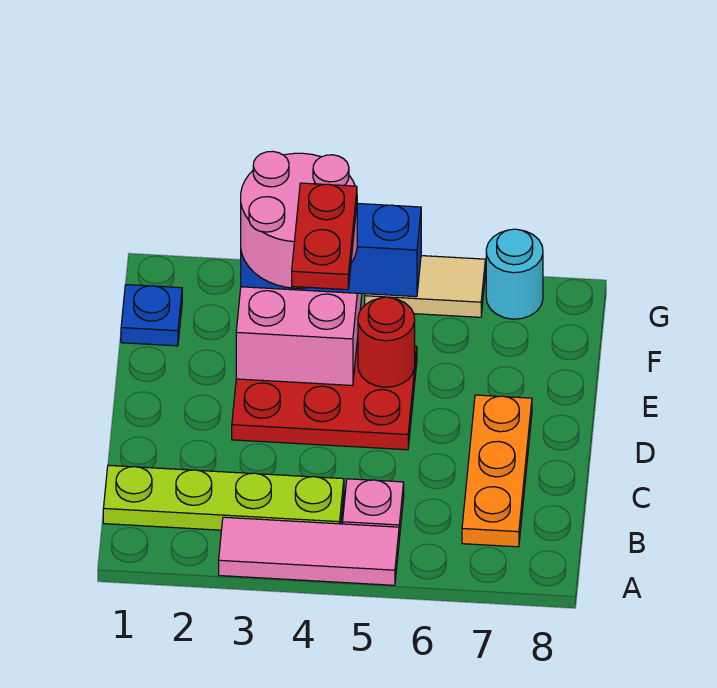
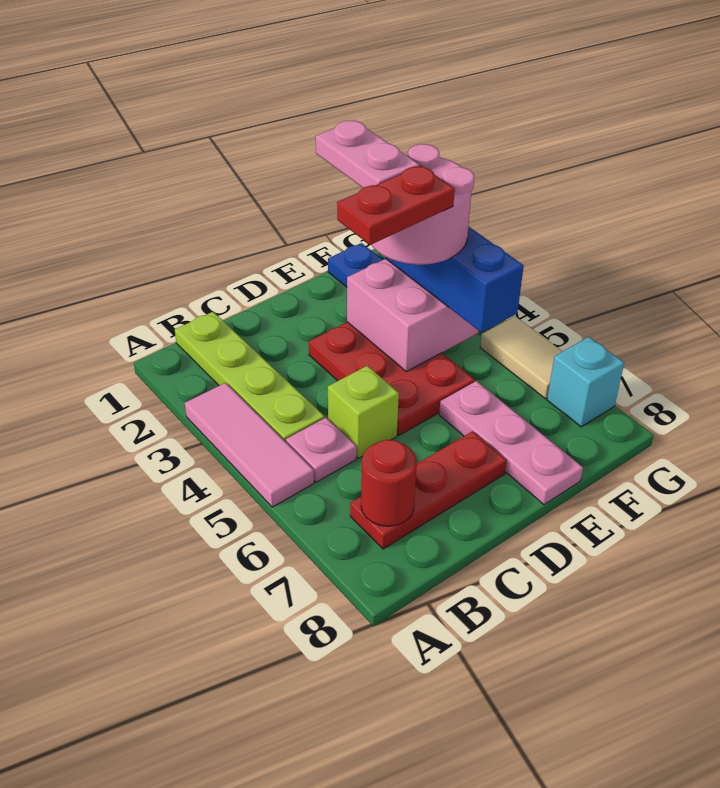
orange plate B7:D7 level 1 -> red plate B7:D7 level 1
none -> lime brick C5 level 1
none -> pink plate E2:E3 level 5
red round brick E5 level 2 -> red round brick B7 level 2
none -> pink plate E6:E8 level 1
cyan round brick G7 level 1 -> cyan brick G7 level 1

